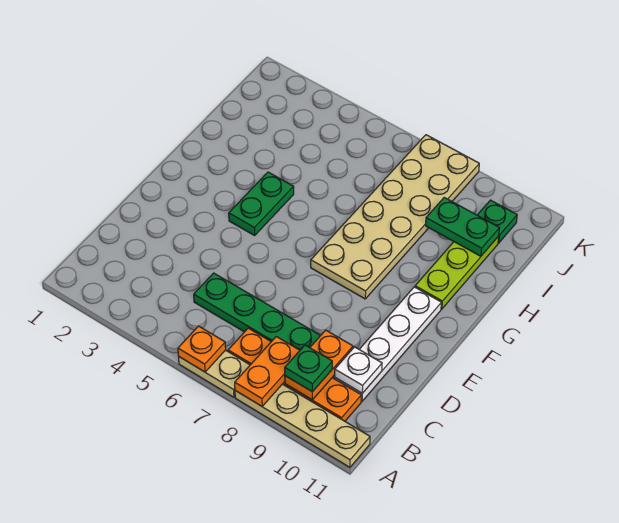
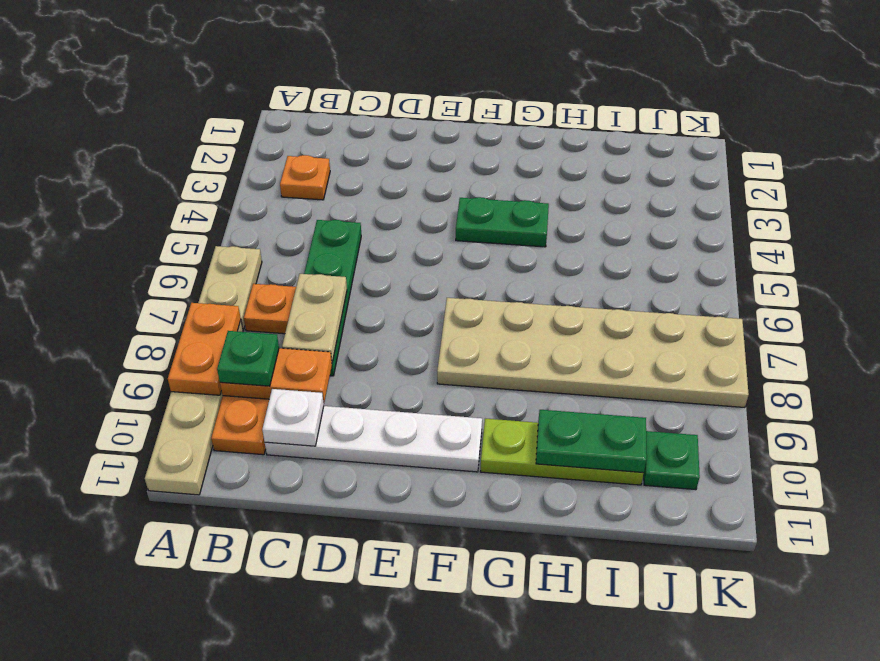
orange plate A6 level 2 -> orange plate B3 level 1
orange plate A8:B8 level 2 -> orange plate A8:A9 level 2
none -> tan plate C7:C8 level 2
green plate I9:I10 level 2 -> green plate H10:I10 level 2

